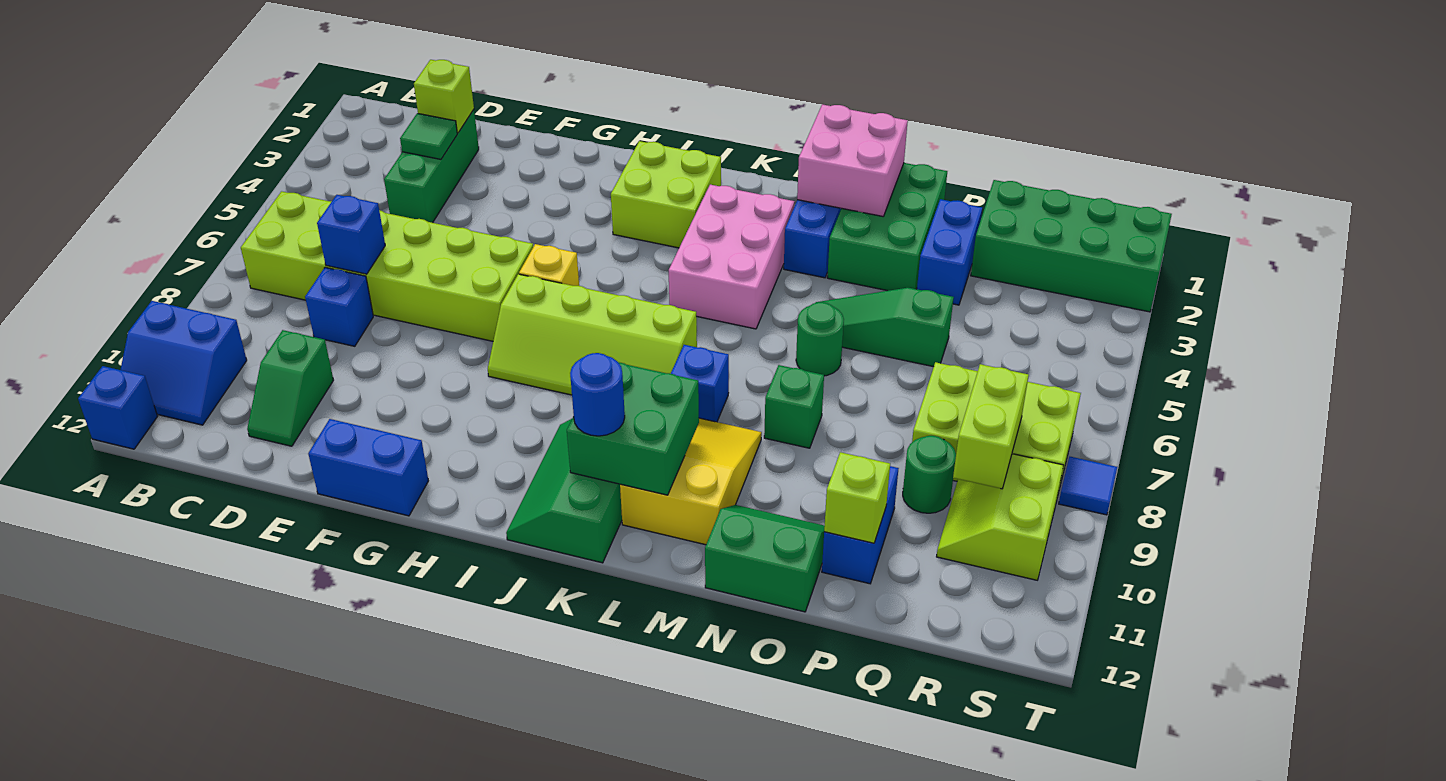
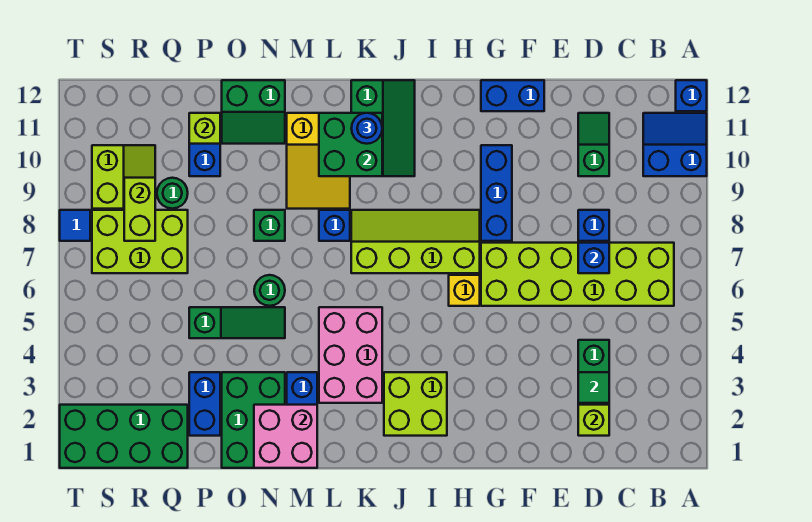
none -> blue brick G8:G10 level 1

